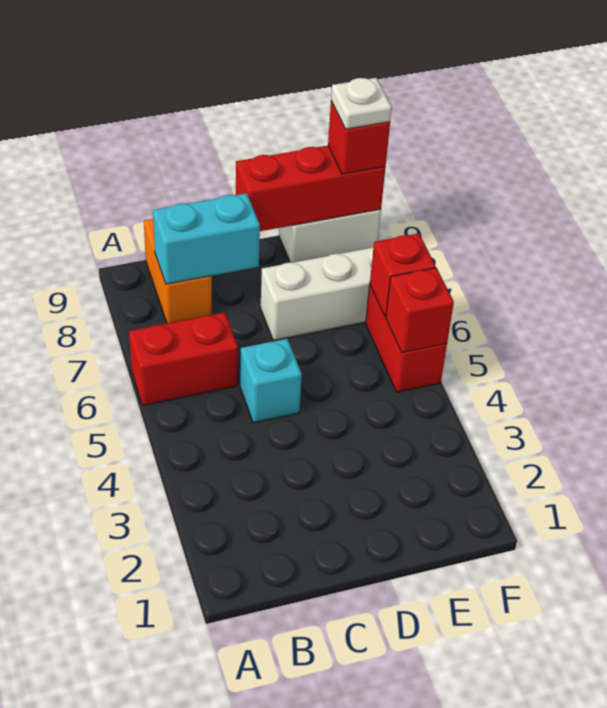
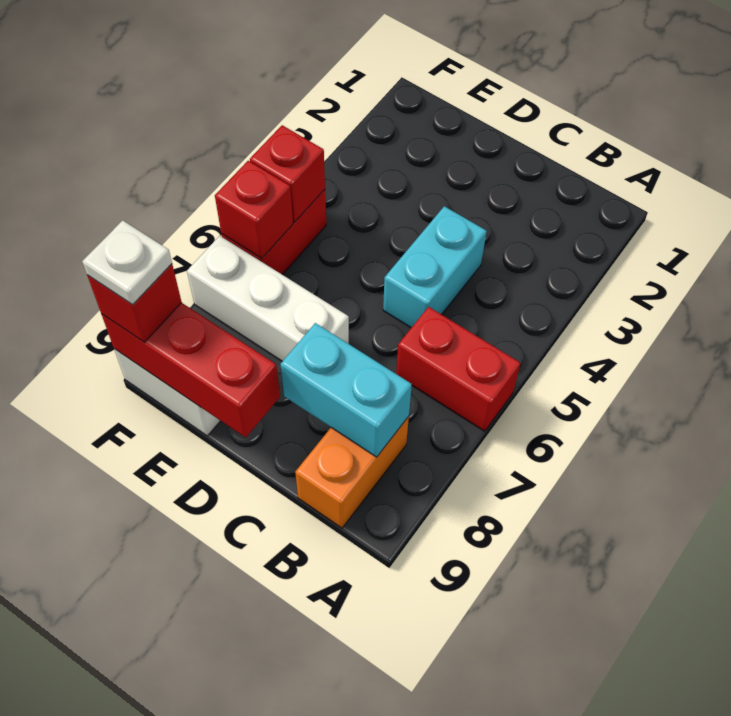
cyan brick C5 level 1 -> cyan brick C4:C5 level 1

